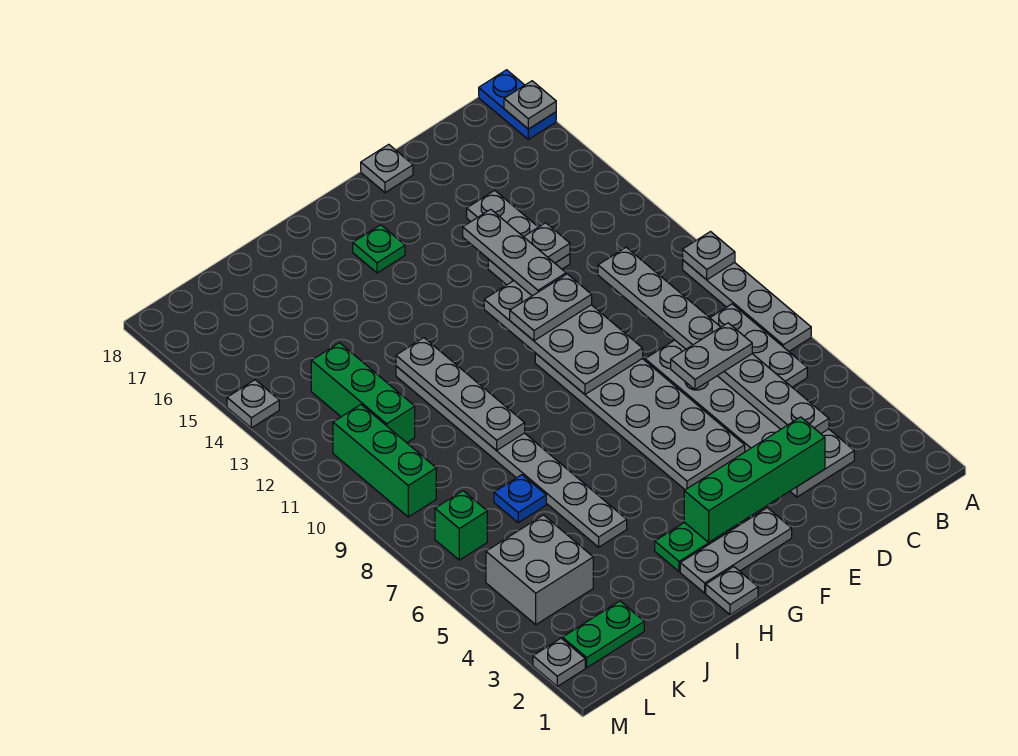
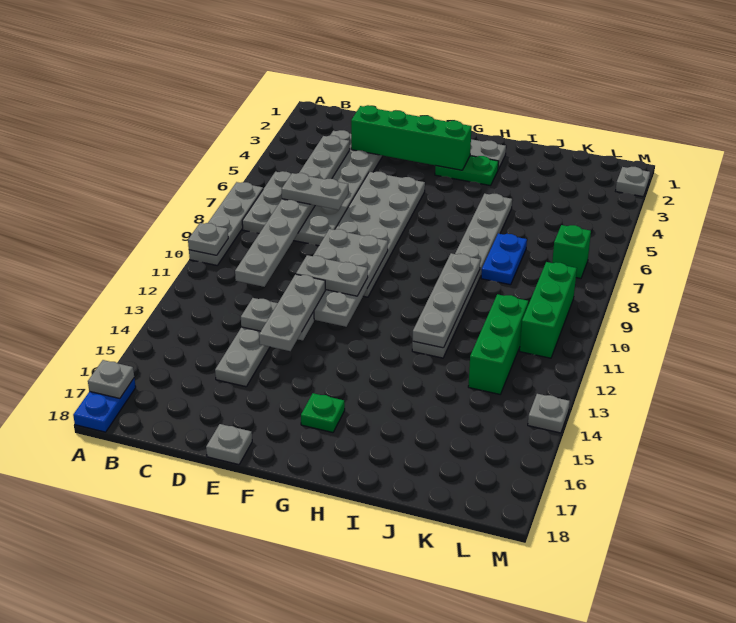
grey plate H1 level 1 -> none
blue plate J7 level 1 -> blue plate J7:J8 level 1
green plate K2:L2 level 1 -> none
grey brick K4:L5 level 1 -> none

